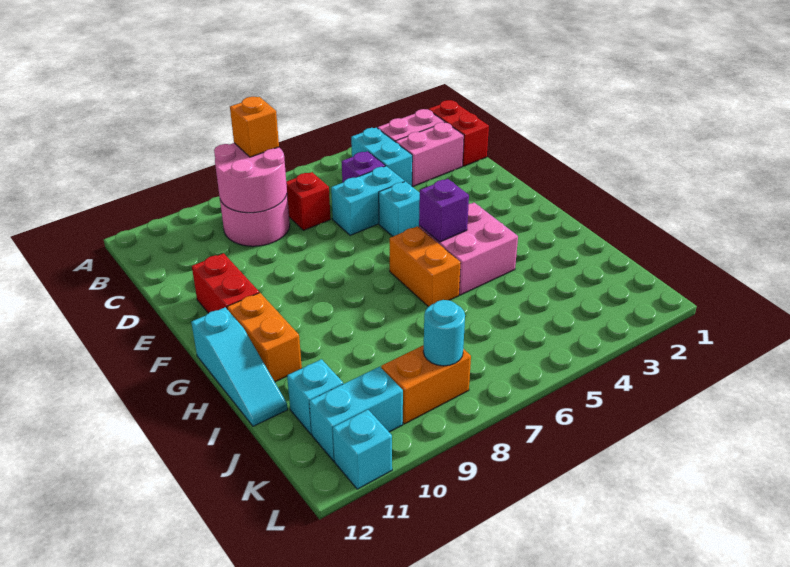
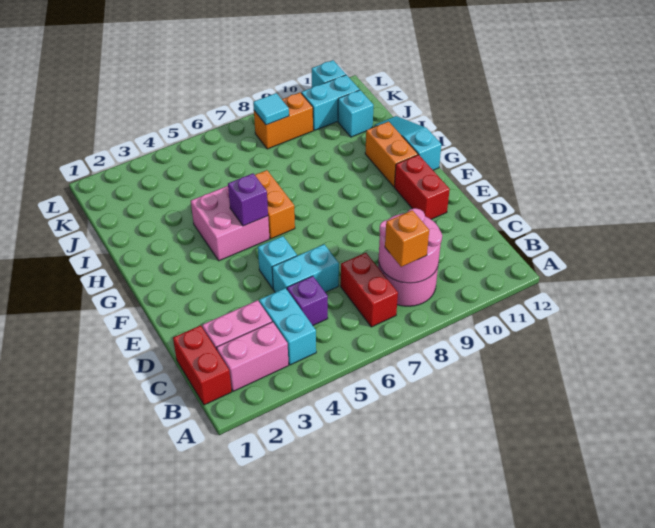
red brick C7 level 1 -> red brick B7:C7 level 1
cyan round brick K8 level 2 -> cyan tile K8 level 2

